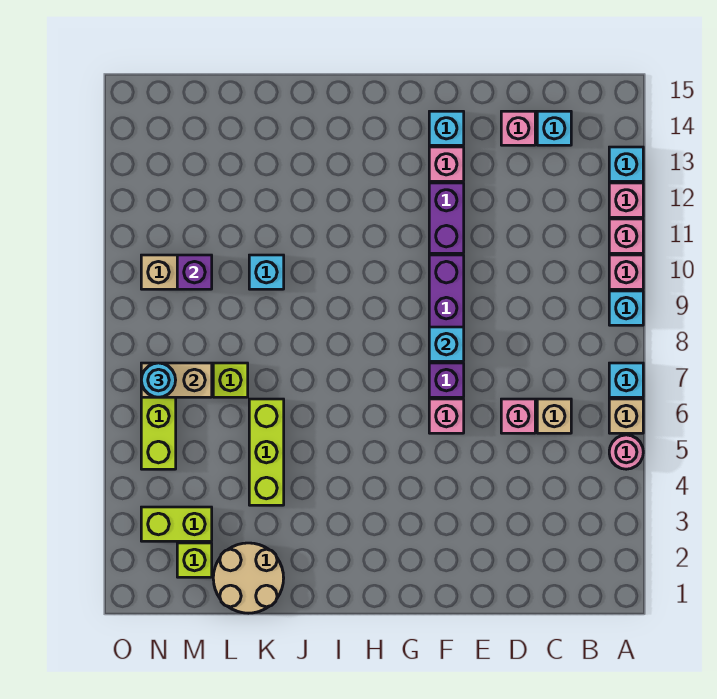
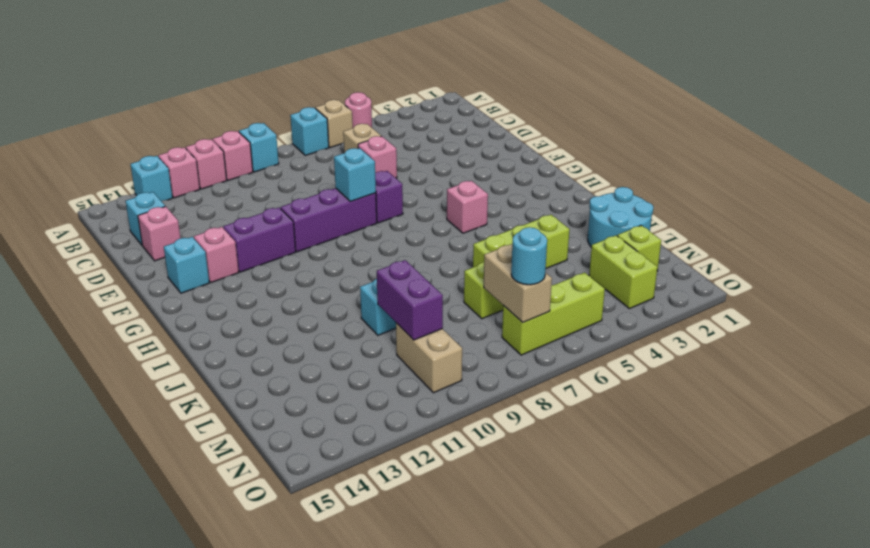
pink brick F6 level 1 -> pink brick H5 level 1
tan round brick K1:L2 level 1 -> cyan round brick K1:L2 level 1
purple brick M10 level 2 -> purple brick L10:M10 level 2

